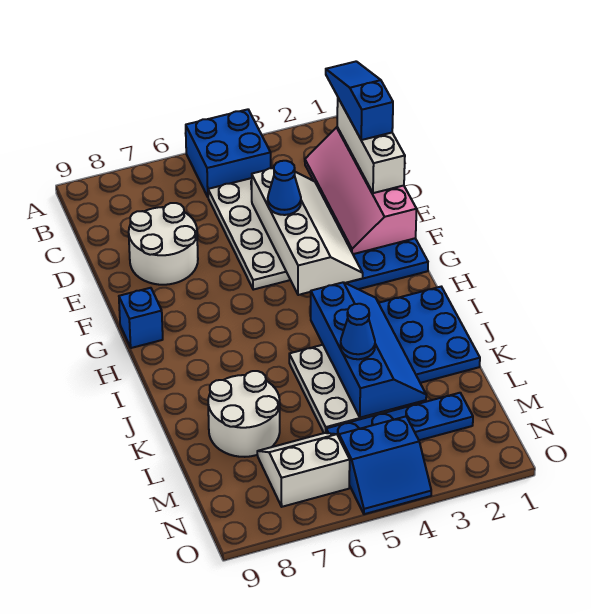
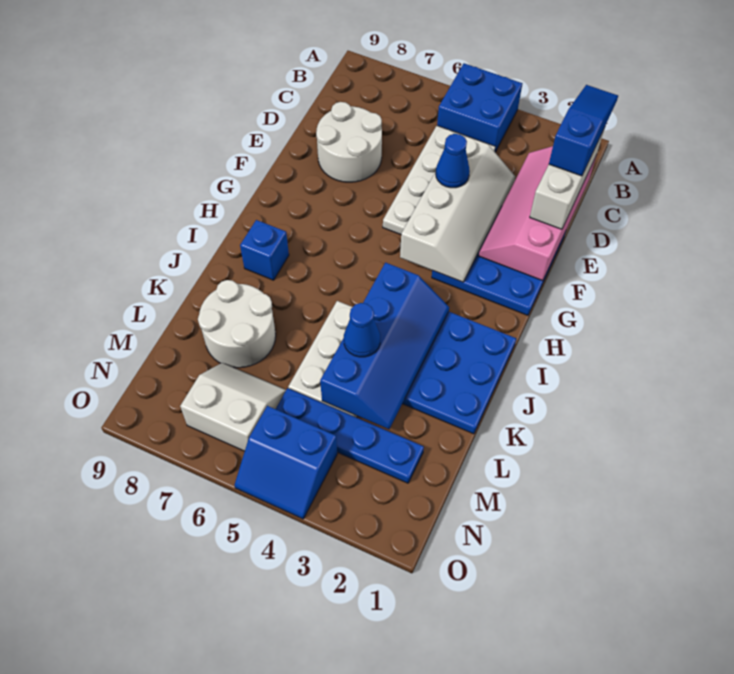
blue brick G9 level 1 -> blue brick I8 level 1

